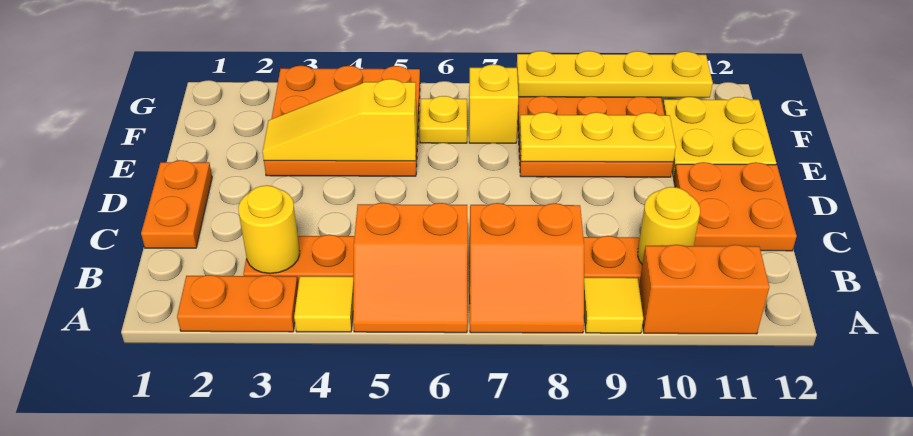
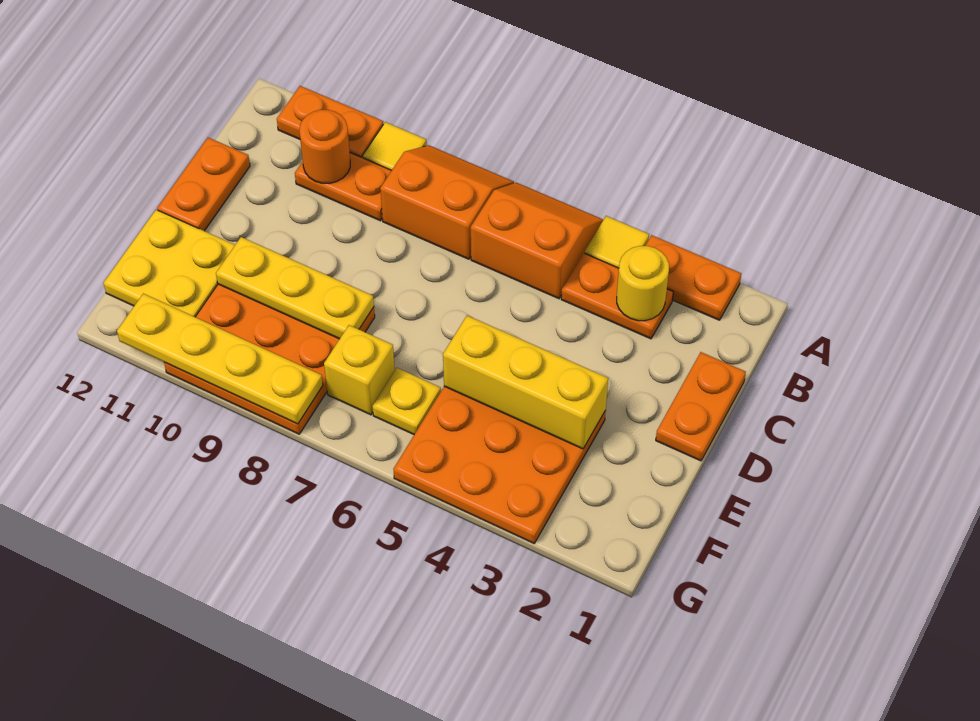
orange brick A10:A11 level 1 -> orange plate A10:A11 level 1
yellow round brick B10 level 2 -> orange round brick B10 level 2
orange plate C11:D12 level 1 -> orange plate C12:D12 level 1
yellow slope E3:E5 level 2 top 5 -> yellow brick E3:E5 level 2

